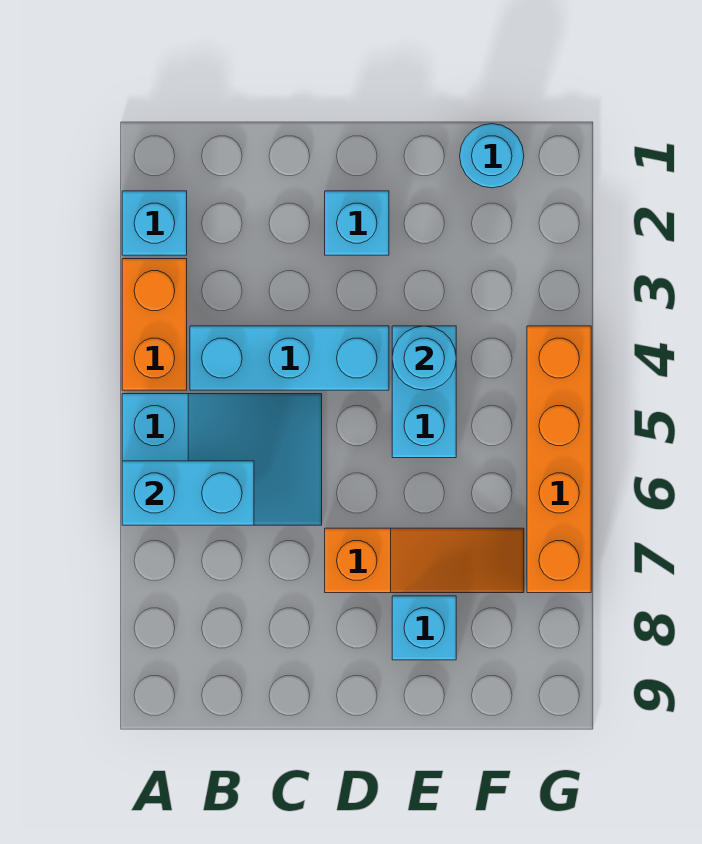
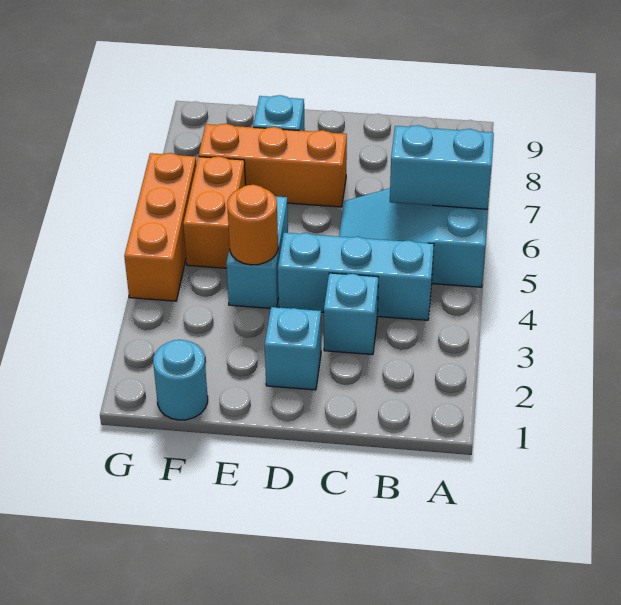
cyan brick A2 level 1 -> cyan brick C3 level 1
orange brick A3:A4 level 1 -> orange brick F5:F6 level 1
orange slope D7:F7 level 1 top D -> orange brick D7:F7 level 1
cyan round brick E4 level 2 -> orange round brick E4 level 2
orange brick G4:G7 level 1 -> orange brick G4:G6 level 1

